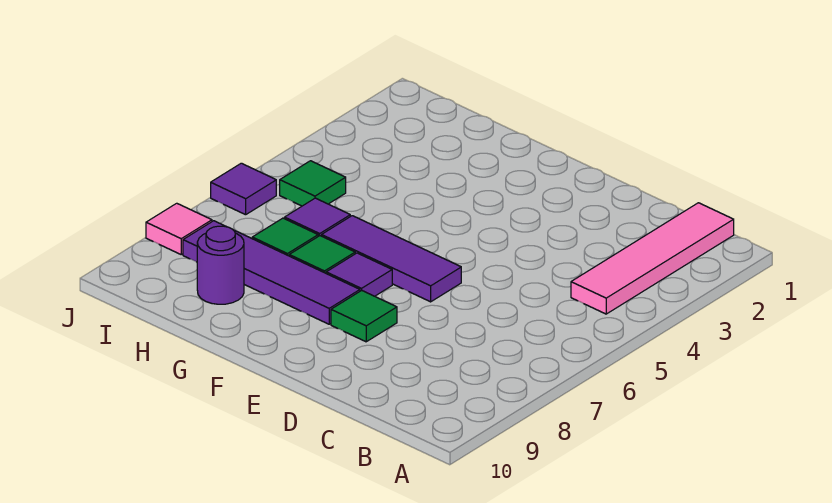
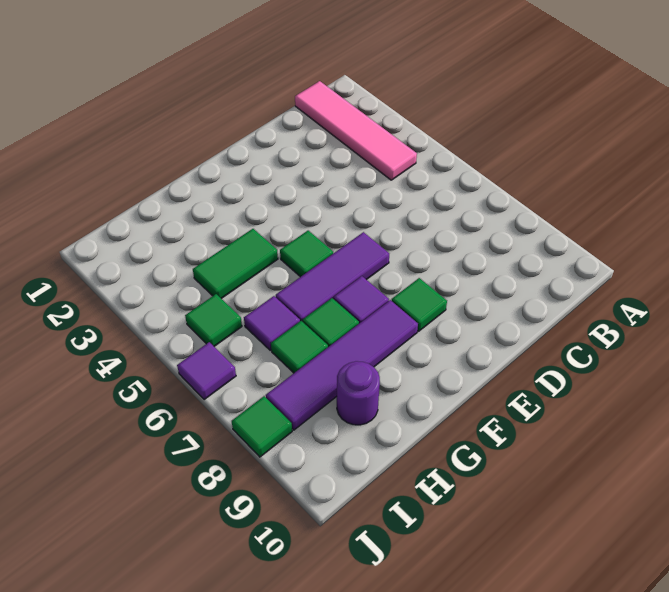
none -> green tile F5 level 1
none -> green tile G4:H4 level 1
pink tile J8 level 1 -> green tile J8 level 1

